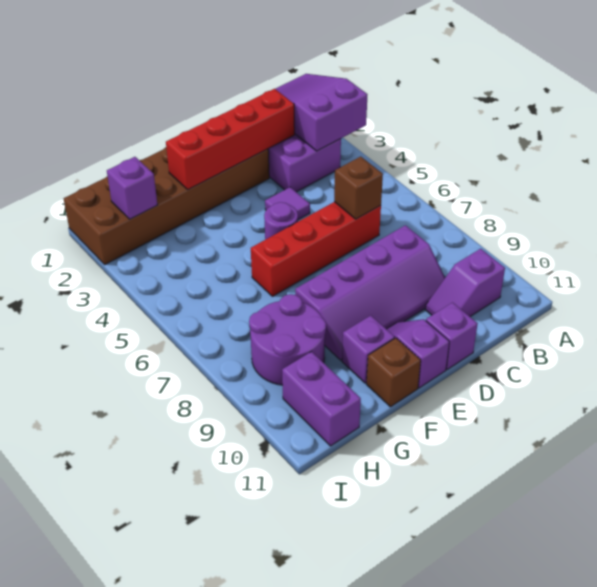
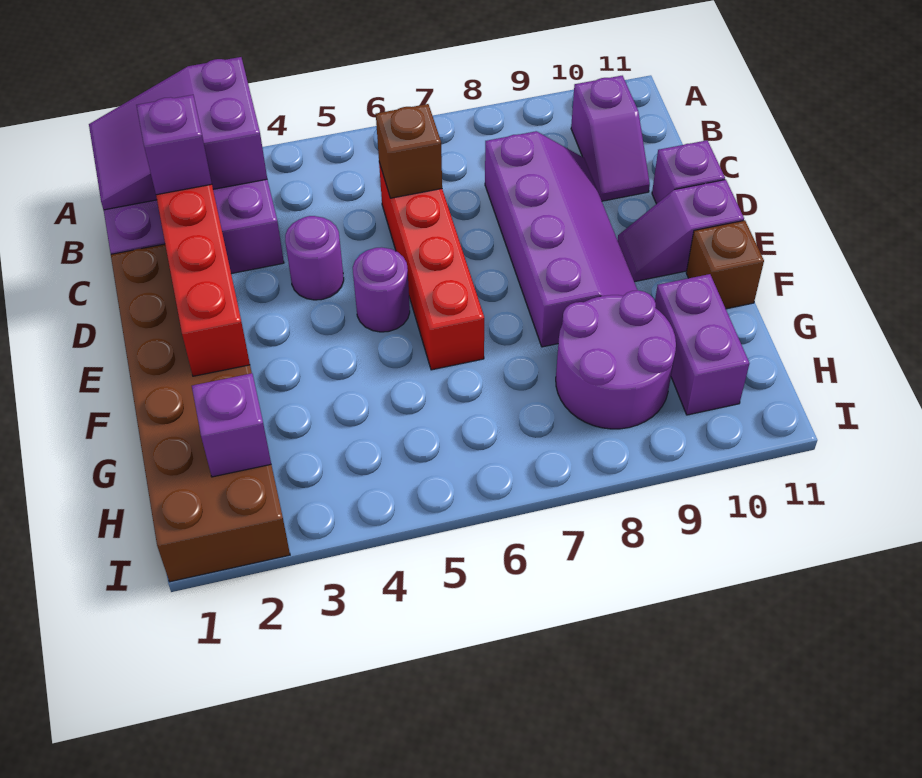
purple tile D4 level 1 -> purple round brick D4 level 1
purple brick F10 level 1 -> purple brick C2 level 3
purple brick H10:H11 level 1 -> purple brick G10:H10 level 1

